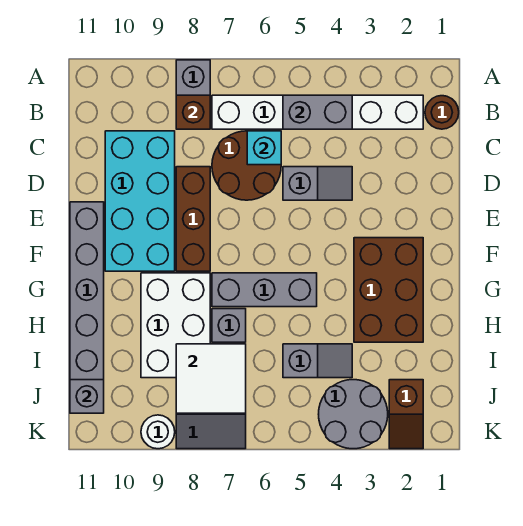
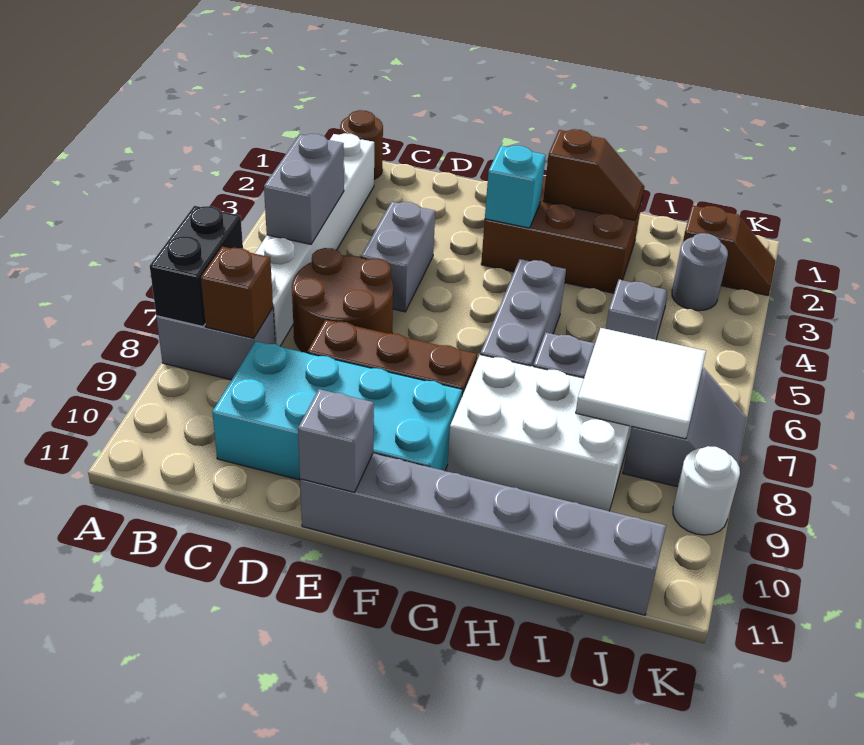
none -> black brick A7:A8 level 2
cyan brick C6 level 2 -> cyan brick F3 level 2
grey slope D4:D5 level 1 top 5 -> grey brick D4:D5 level 1
none -> brown slope G2:H2 level 2 top G
grey round brick J3:K4 level 1 -> grey round brick J3 level 1
grey brick J11 level 2 -> grey brick E11 level 2

